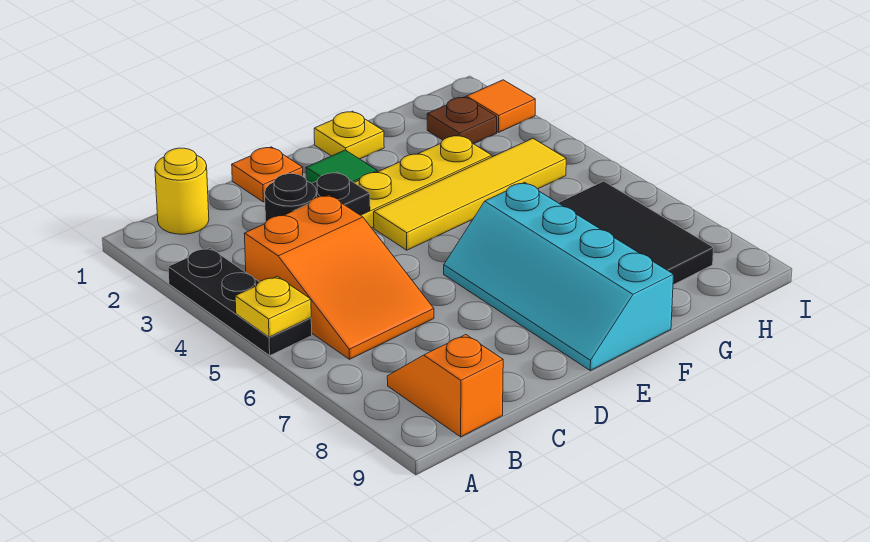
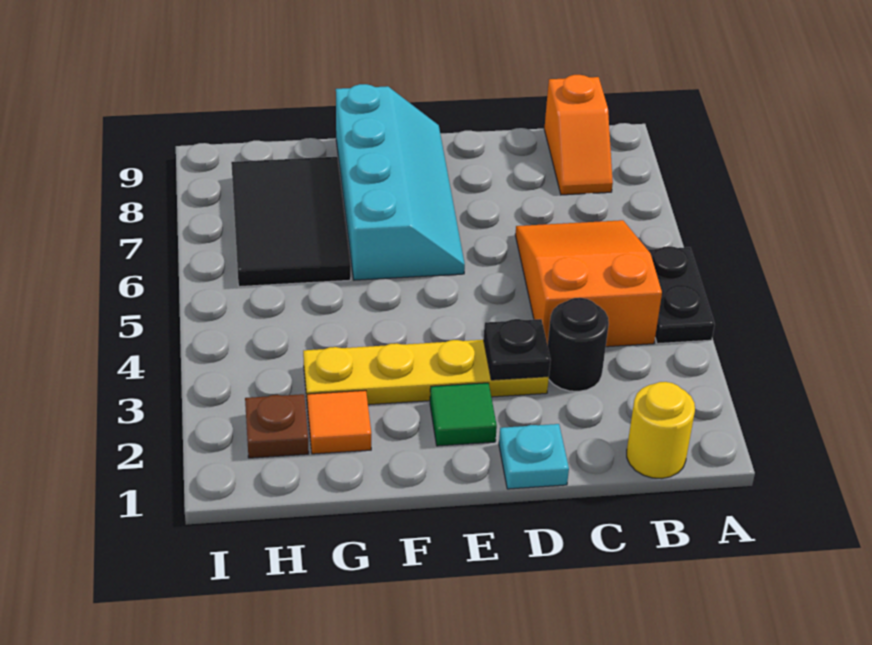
black plate A3:A5 level 1 -> black plate A4:A5 level 1
yellow plate A5 level 2 -> none
orange plate D1 level 1 -> cyan plate D1 level 1
yellow tile E4:H4 level 1 -> none
yellow plate F1 level 1 -> none
orange tile I2 level 1 -> orange tile G2 level 1

